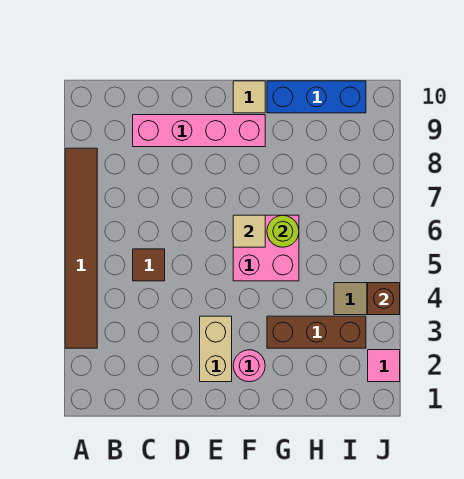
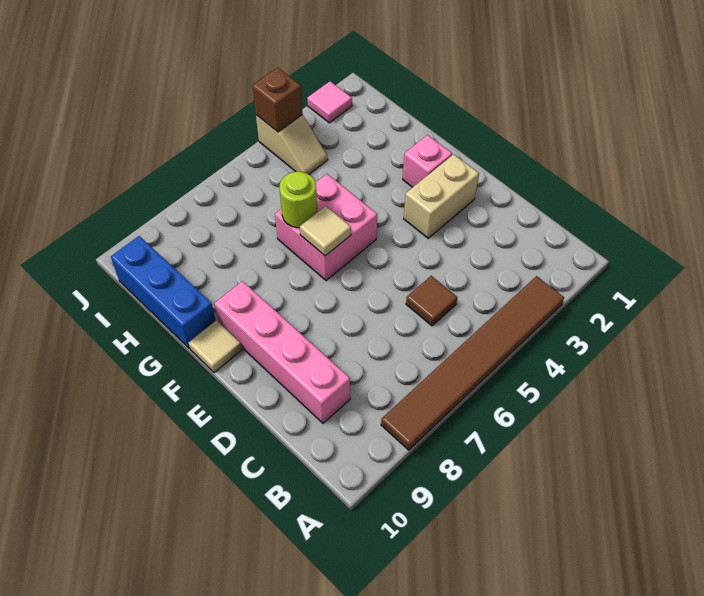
pink round brick F2 level 1 -> pink brick F2 level 1
brown brick G3:I3 level 1 -> none

